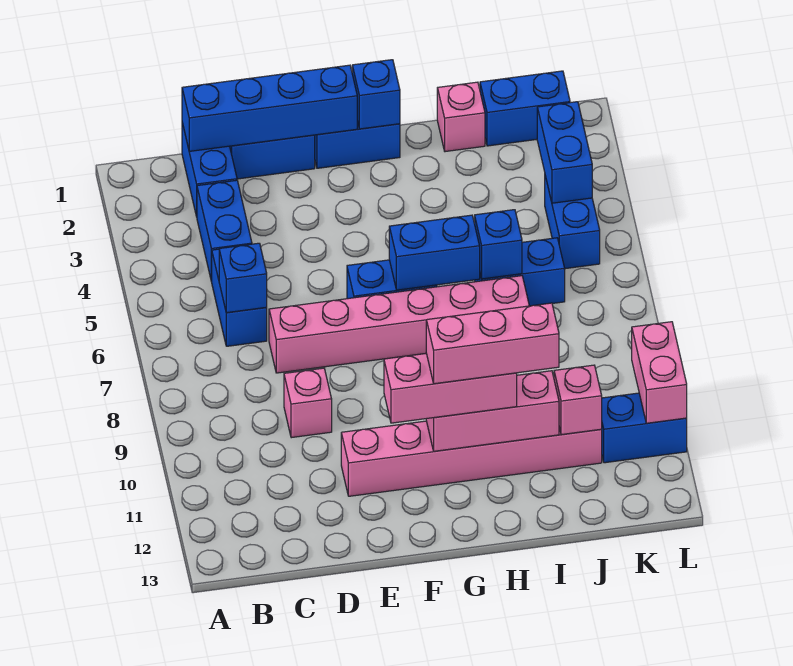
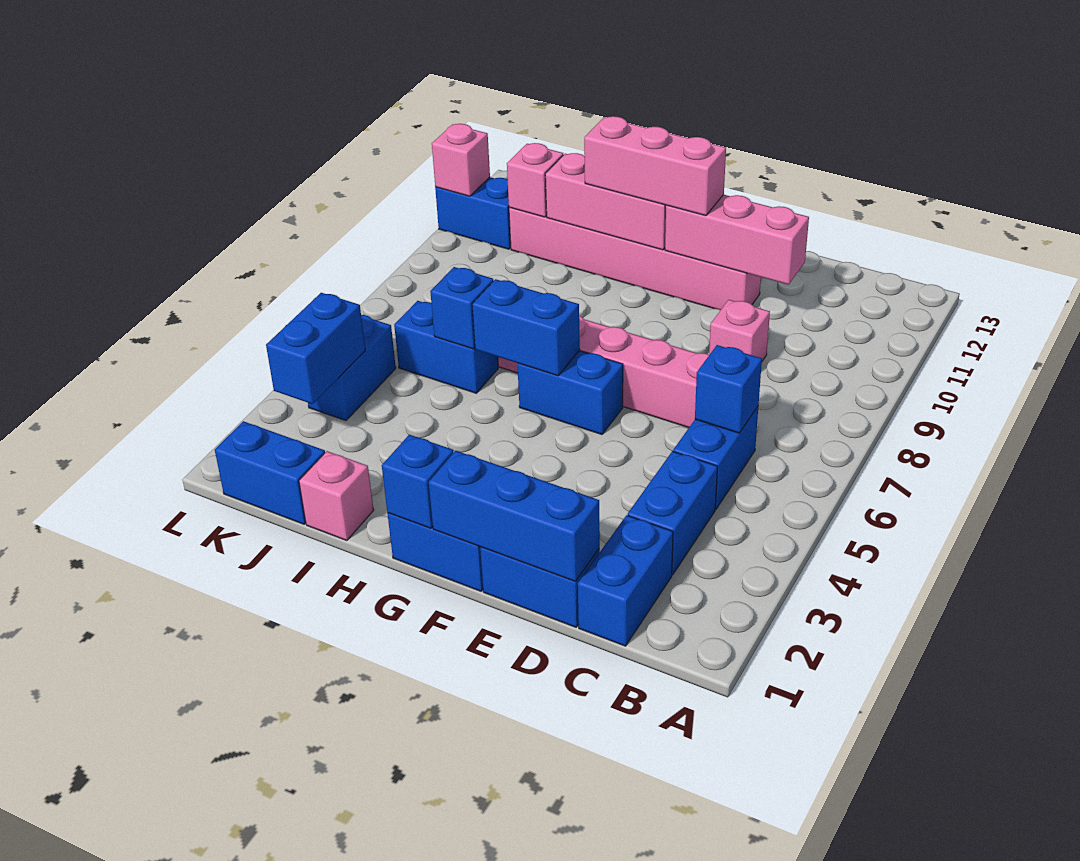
blue brick C1:F1 level 2 -> blue brick D1:F1 level 2
pink brick G11:I11 level 4 -> pink brick D11:F11 level 2
pink brick L10:L11 level 2 -> pink brick L11 level 2

